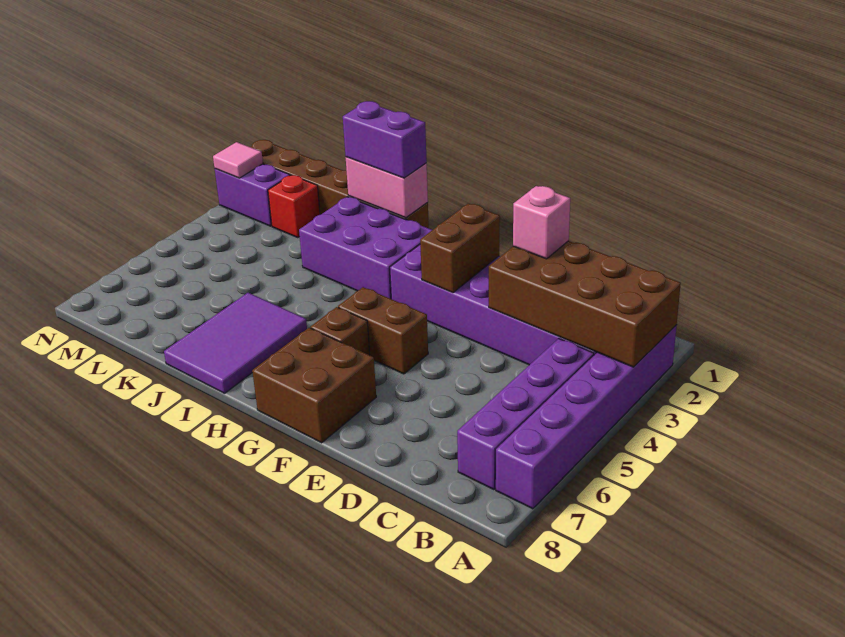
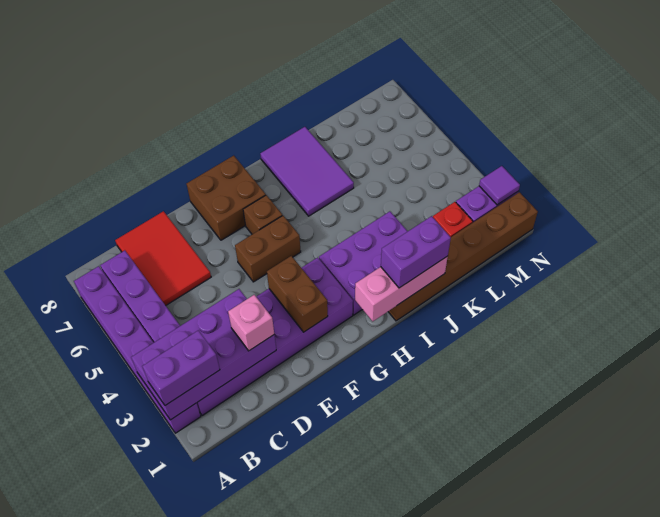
brown brick A2:D3 level 2 -> purple brick A2:D3 level 2
none -> purple brick A2:B2 level 3
none -> red tile C6:D8 level 1
pink brick I1:J1 level 2 -> pink brick H1:J1 level 2
pink tile N2 level 2 -> purple tile N2 level 2

